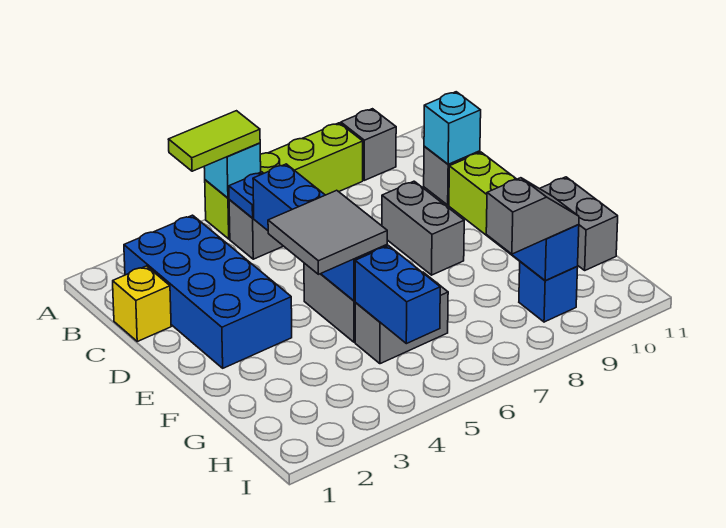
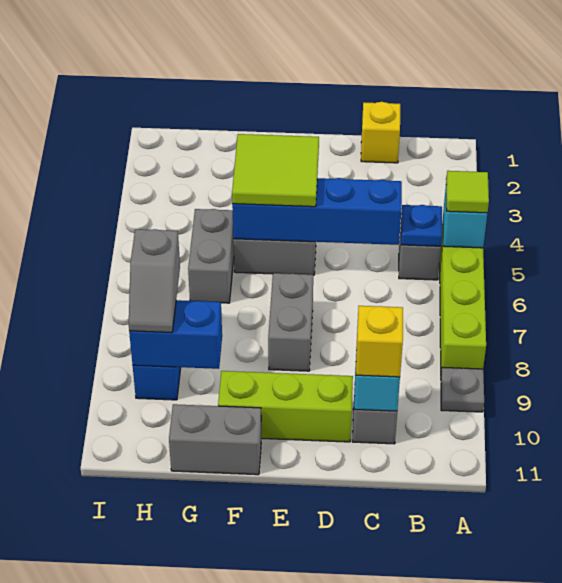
lime tile A4:A5 level 3 -> lime tile A5 level 3
grey brick A9 level 1 -> grey plate A9 level 1
blue brick B2:E3 level 1 -> none
none -> yellow brick C10 level 3
grey brick D8:E8 level 1 -> grey brick E7:E8 level 1
grey tile E4:F5 level 3 -> lime tile E4:F5 level 3
blue brick G5:H5 level 2 -> none

